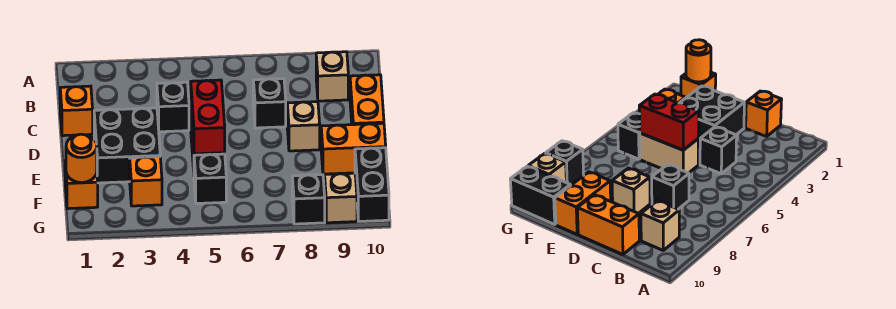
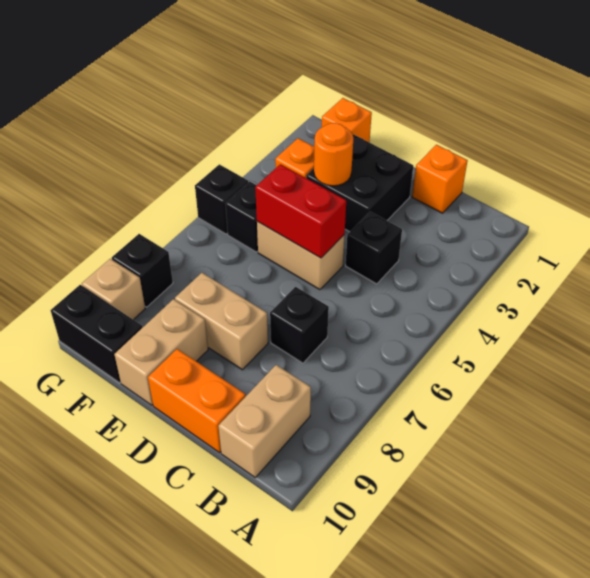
tan brick B9 level 1 -> tan brick B9:B10 level 1
tan brick D8 level 1 -> tan brick D8:E8 level 1
orange brick E9:E10 level 1 -> tan brick E9:E10 level 1
orange round brick F1 level 2 -> orange round brick E3 level 2
none -> black brick G5 level 1

